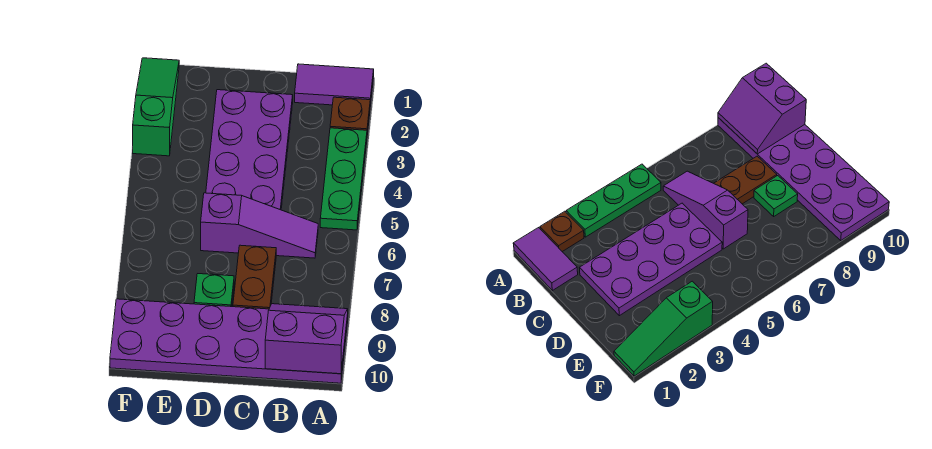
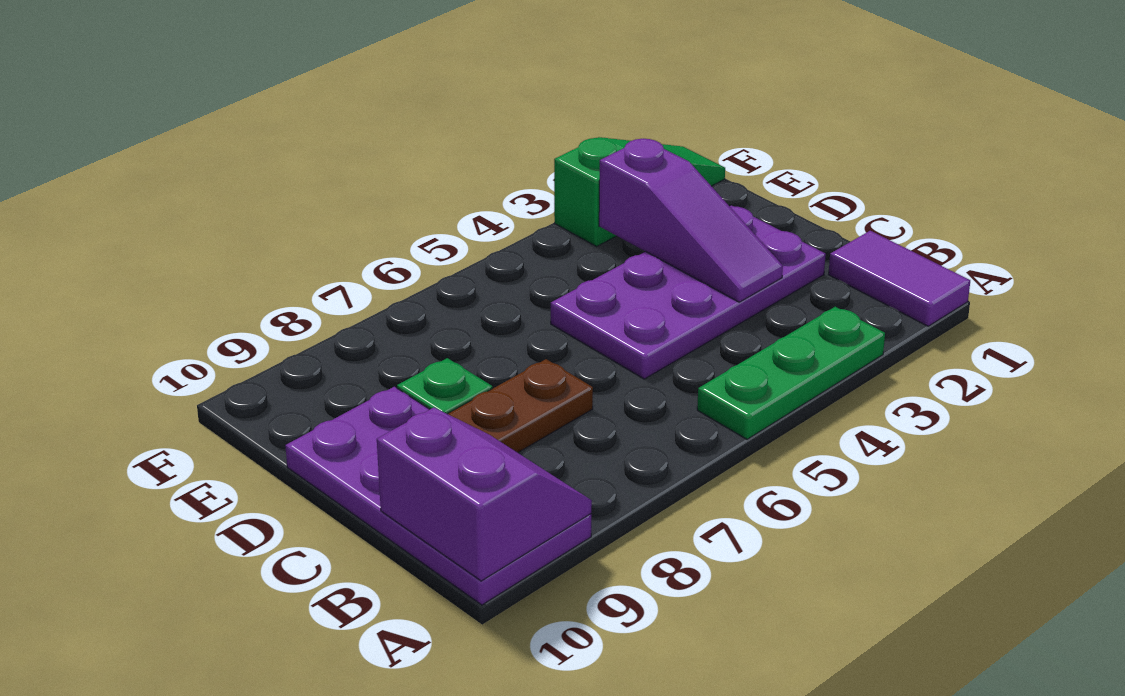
brown plate A2 level 1 -> none
purple plate A9:F10 level 1 -> purple plate A9:D10 level 1
purple slope B6:D6 level 1 top D -> purple slope C3:E3 level 2 top E

